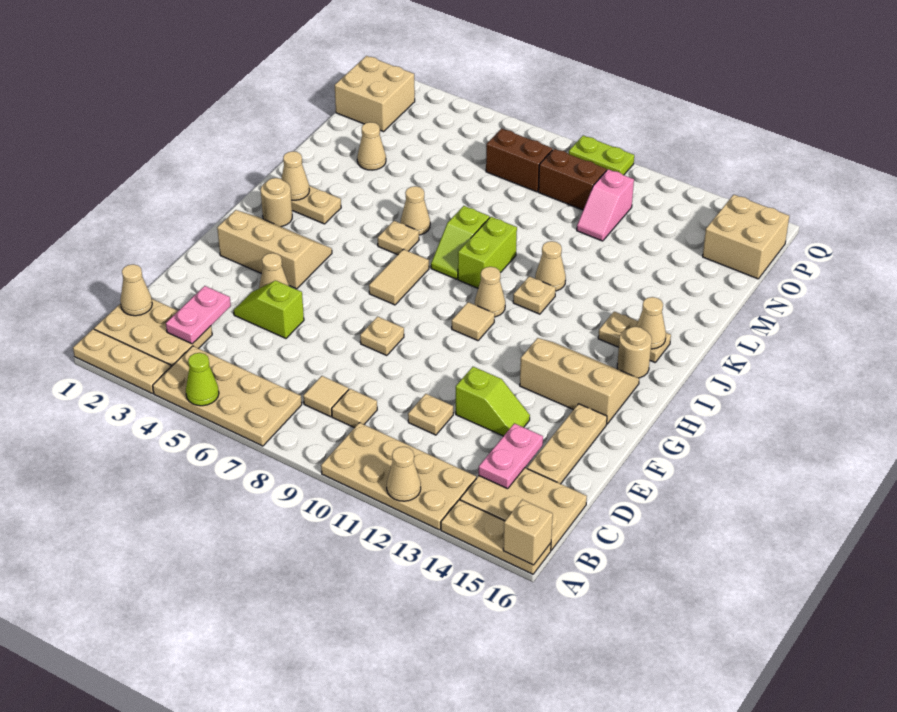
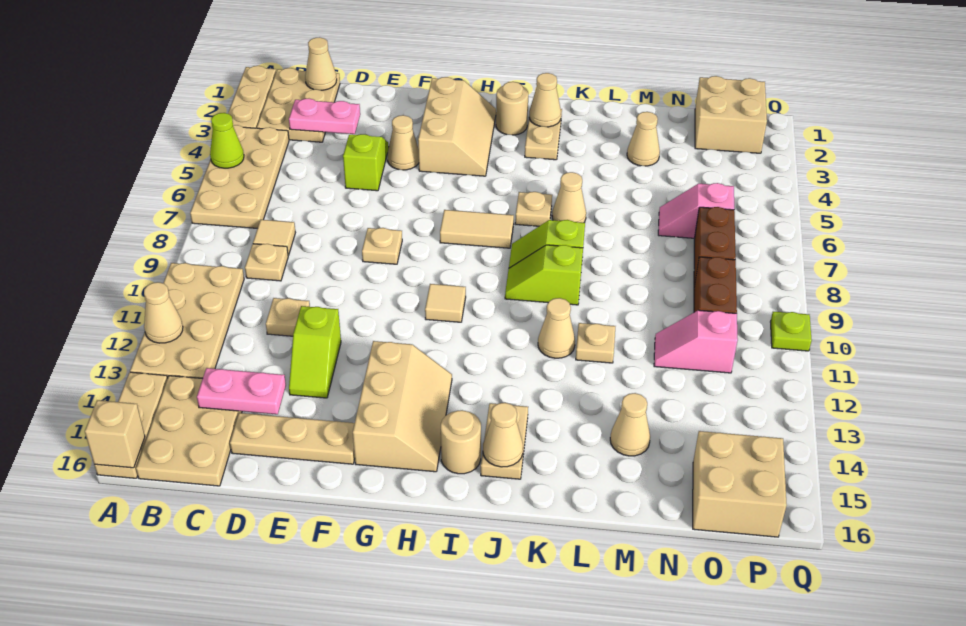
tan cone I10 level 1 -> tan cone M14 level 1
lime brick J9:K9 level 1 -> lime slope J9:K9 level 1 top K
tan plate J11 level 1 -> tan plate L11 level 1
none -> pink slope N6:O6 level 1 top O
lime plate Q9:Q10 level 1 -> lime plate Q10 level 1

